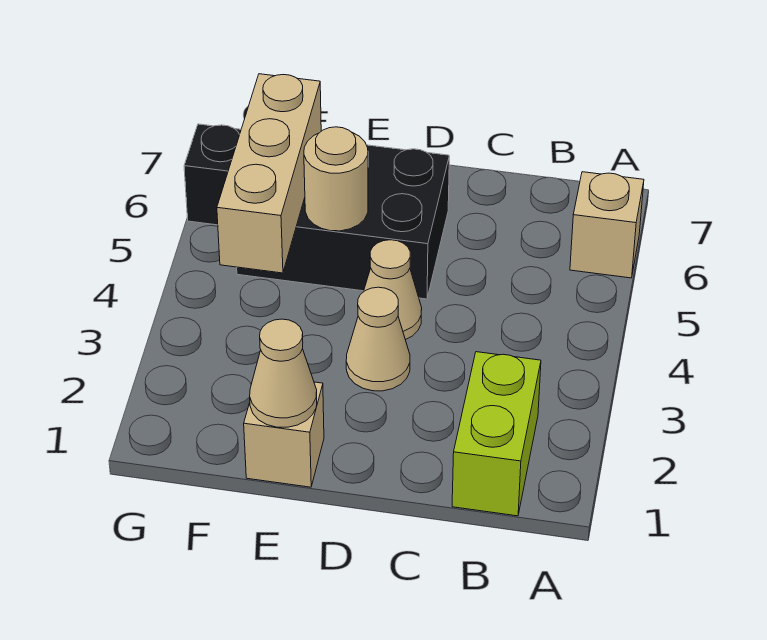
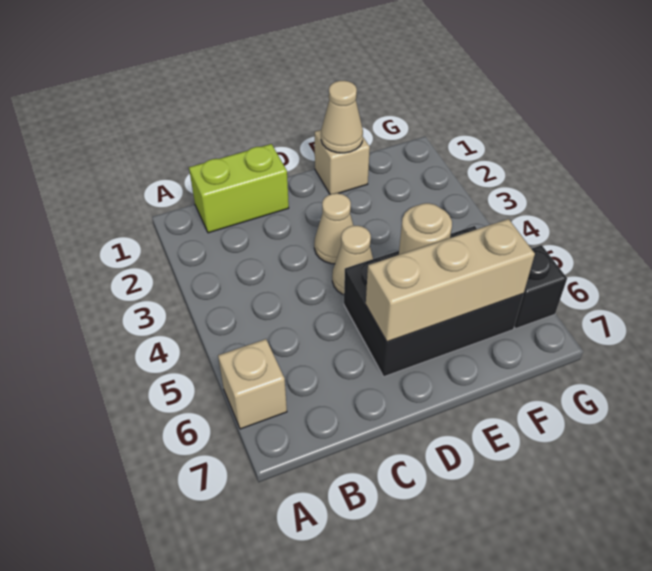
lime brick B1:B2 level 1 -> lime brick B1:C1 level 1
tan brick F4:F6 level 2 -> tan brick D6:F6 level 2

